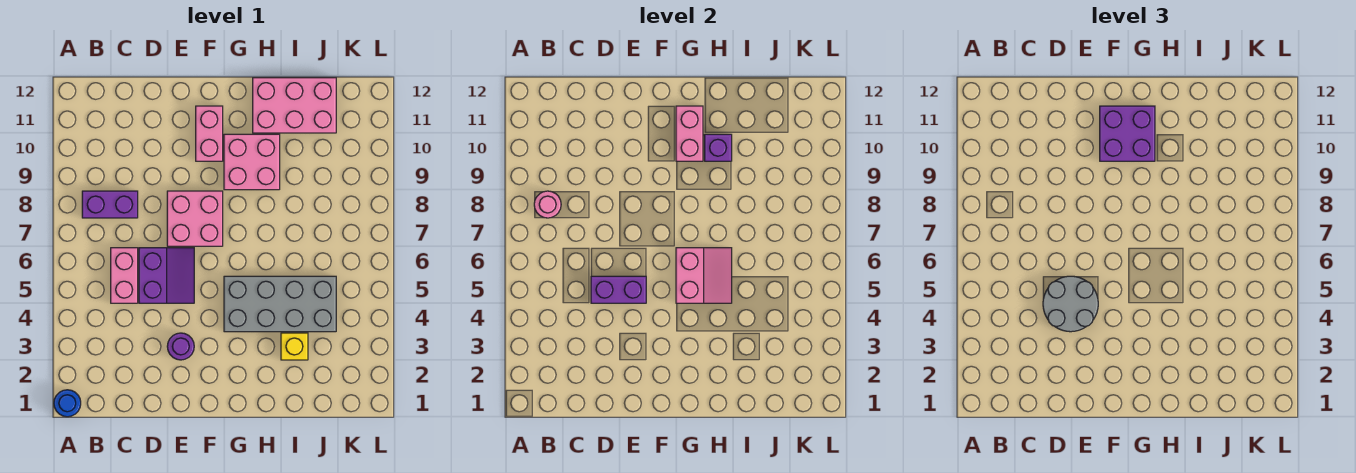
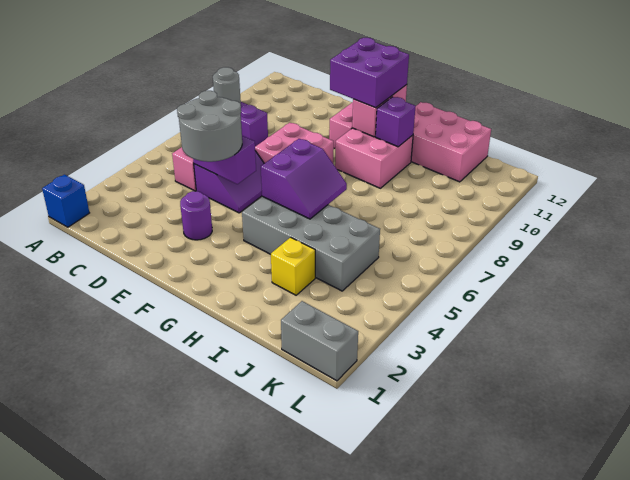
blue round brick A1 level 1 -> blue brick A1 level 1
pink round brick B8 level 2 -> grey round brick B8 level 2
pink slope G5:H6 level 2 top G -> purple slope G5:H6 level 2 top G
none -> grey brick K1:L1 level 1

